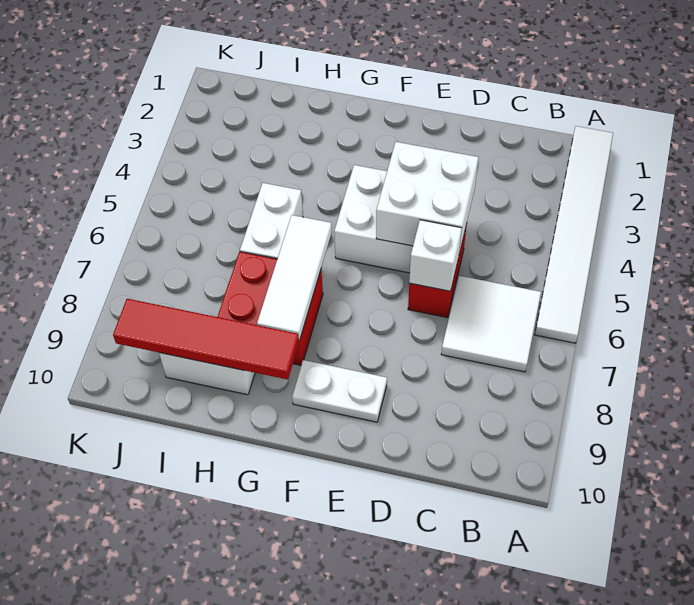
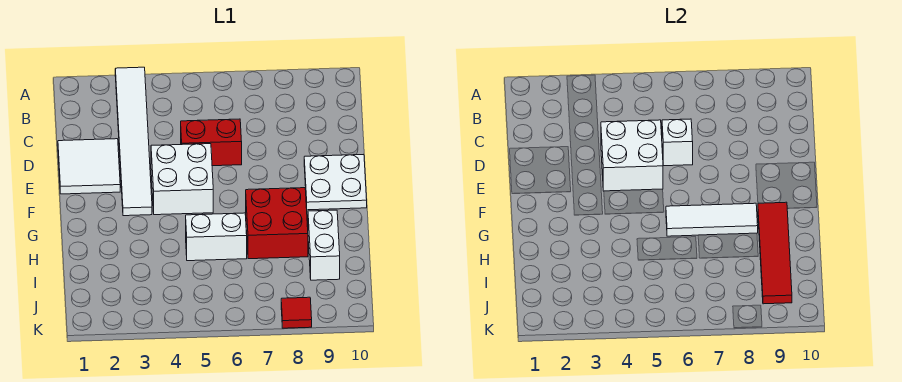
white tile A1:A6 level 1 -> white tile A3:F3 level 1
white tile B6:C7 level 1 -> white tile D1:E2 level 1
white plate E9:F9 level 1 -> white plate E9:F10 level 1
none -> red tile K8 level 1

